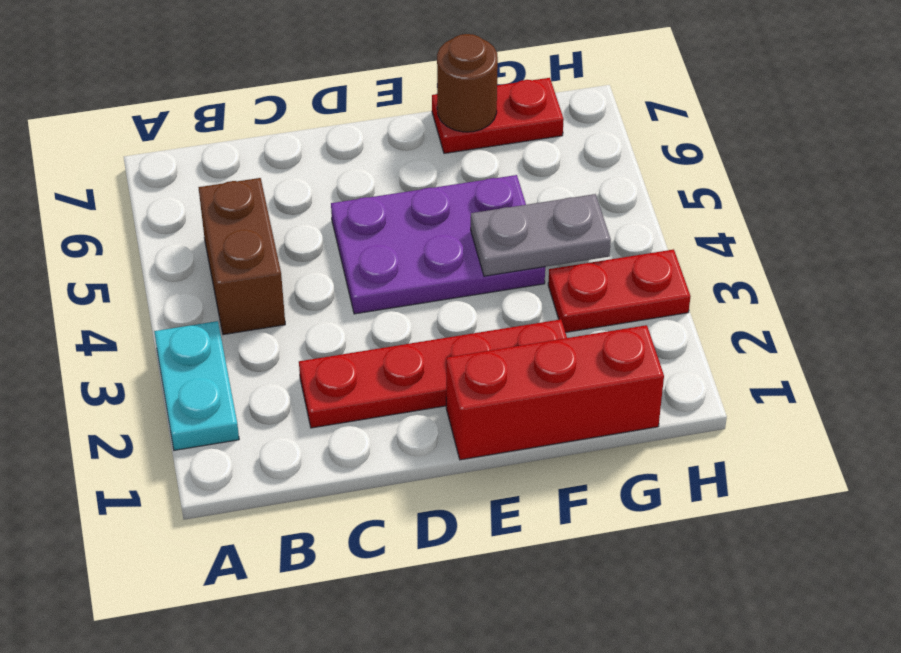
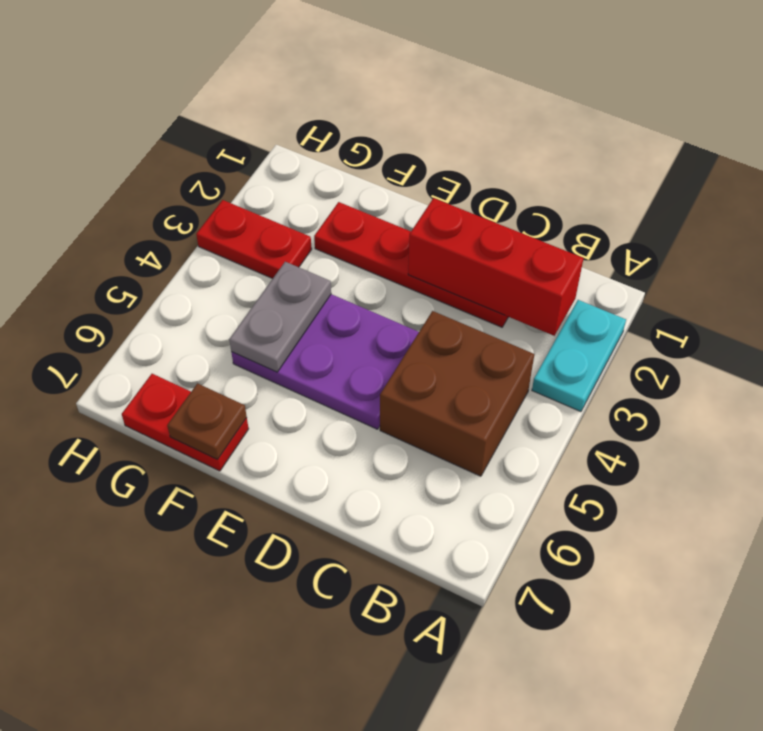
brown brick B4:B5 level 1 -> brown brick B4:C5 level 1
red brick E1:G1 level 1 -> red brick B2:D2 level 2
grey plate F4:G4 level 2 -> grey plate F4:F5 level 2
brown round brick F7 level 2 -> brown plate F7 level 2

